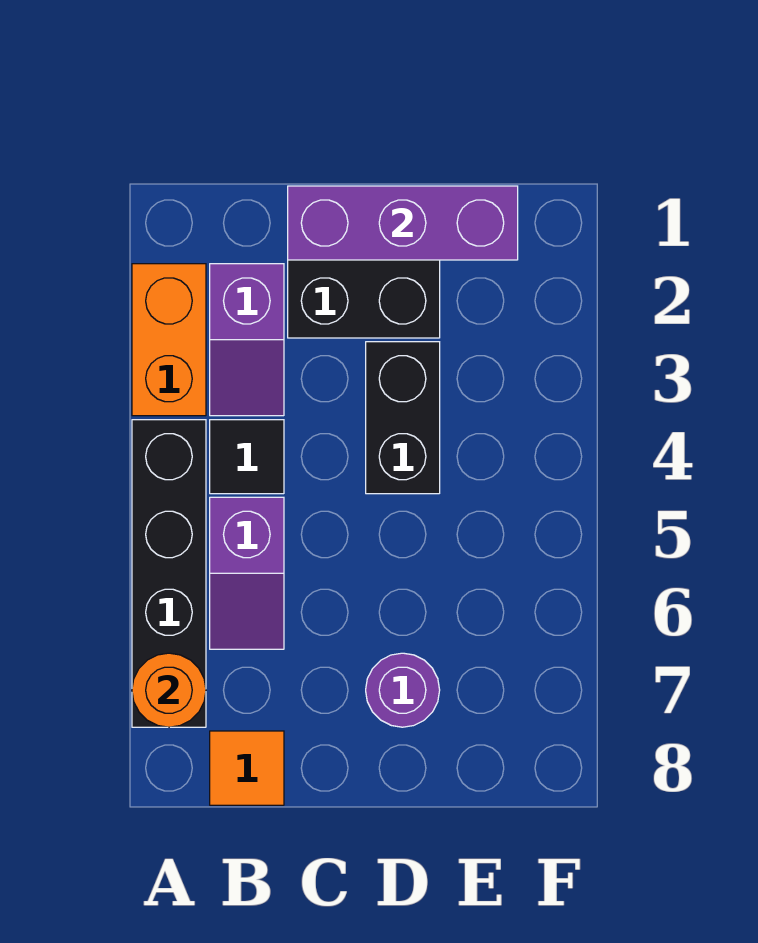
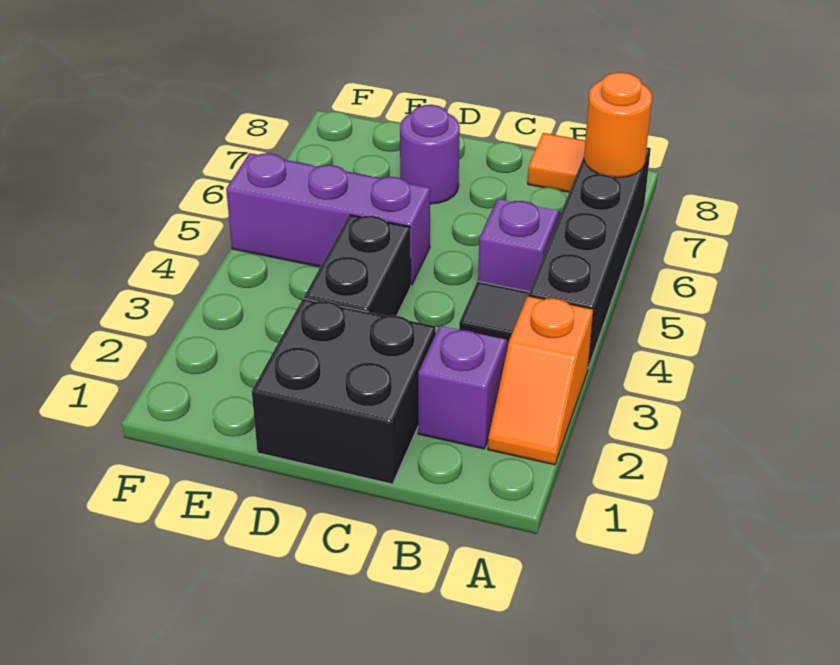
orange brick A2:A3 level 1 -> orange slope A2:A3 level 1 top 3
purple brick C1:E1 level 2 -> purple brick D5:F5 level 1

